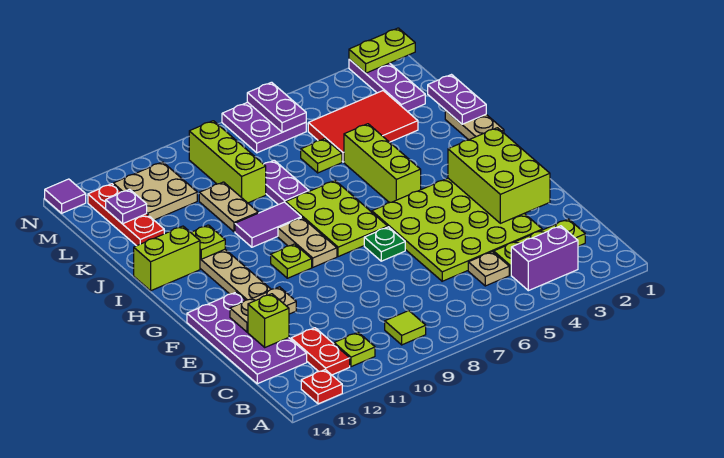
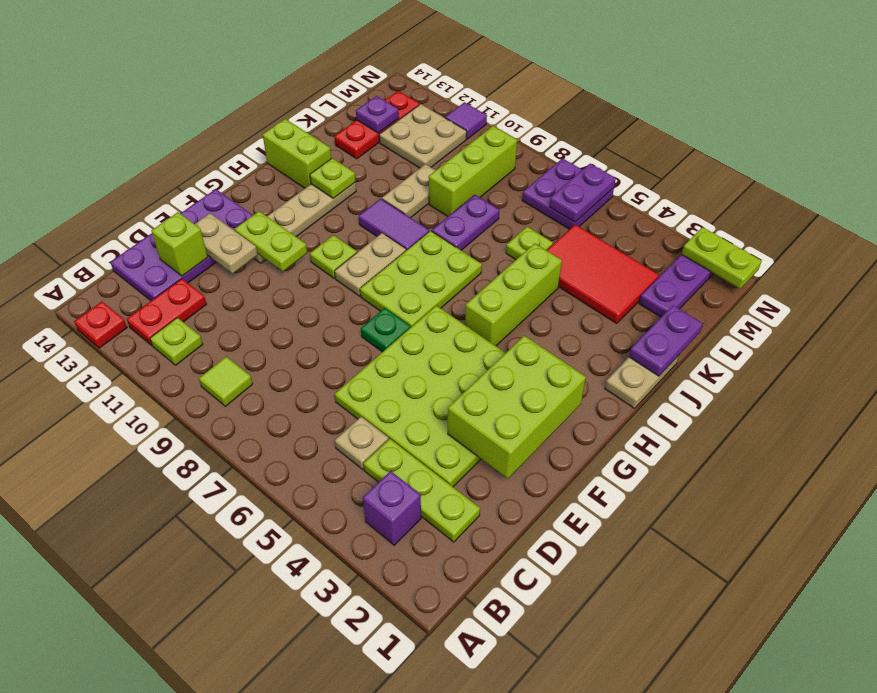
purple brick B3:B4 level 1 -> purple brick B3 level 1
none -> lime plate F11:F12 level 2
purple tile N14 level 1 -> purple tile N11 level 1

